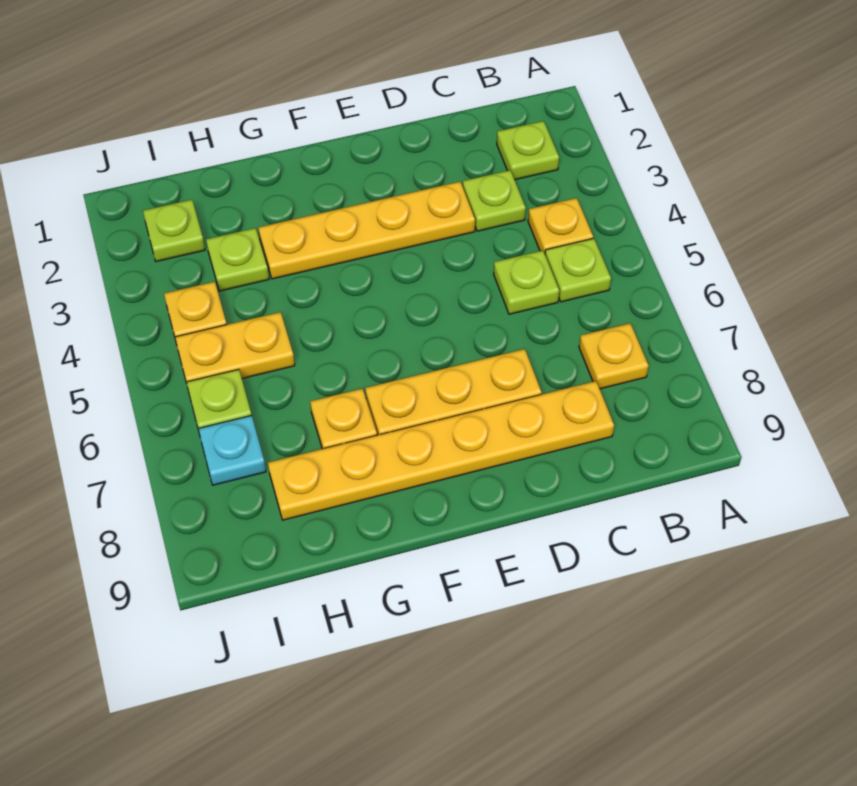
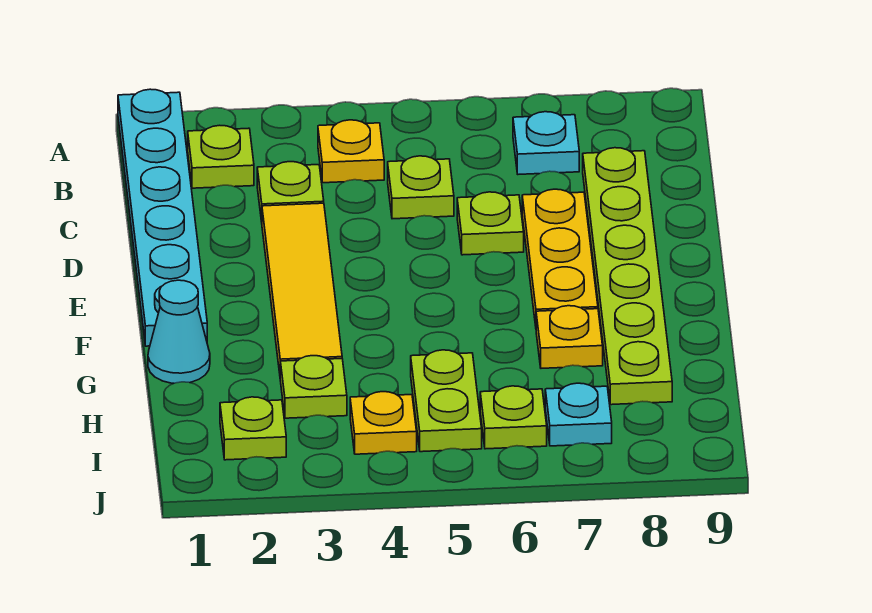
none -> cyan plate A1:F1 level 1
lime plate B5 level 1 -> lime plate D6 level 1
yellow plate B7 level 1 -> cyan plate B7 level 1
yellow plate C8:H8 level 1 -> lime plate C8:H8 level 1
yellow plate D3:G3 level 1 -> yellow tile D3:G3 level 1
none -> cyan cone G1 level 1
yellow plate H5:I5 level 1 -> lime plate H5:I5 level 1

